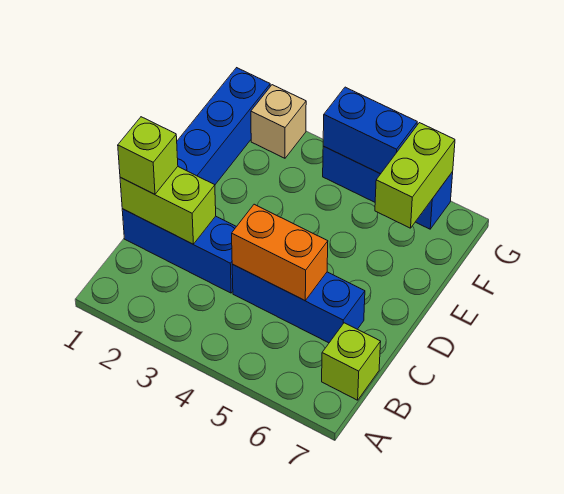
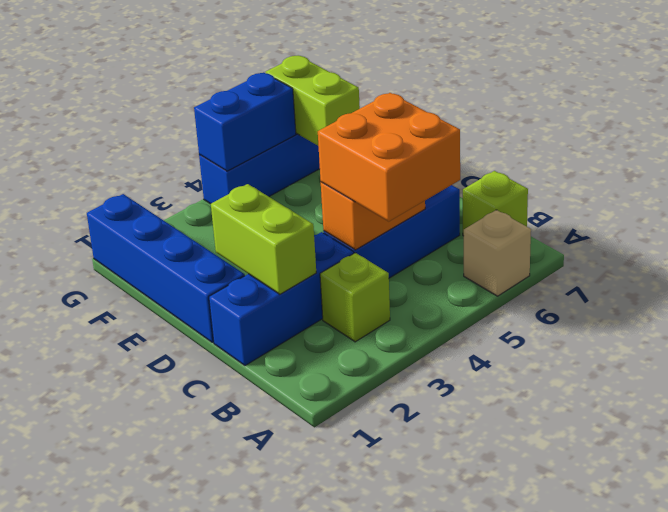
none -> orange brick B4:C5 level 3
lime brick C1:C2 level 2 -> lime brick C2:D2 level 2
lime brick C1 level 3 -> lime brick B3 level 1
tan brick G2 level 1 -> tan brick A6 level 1

